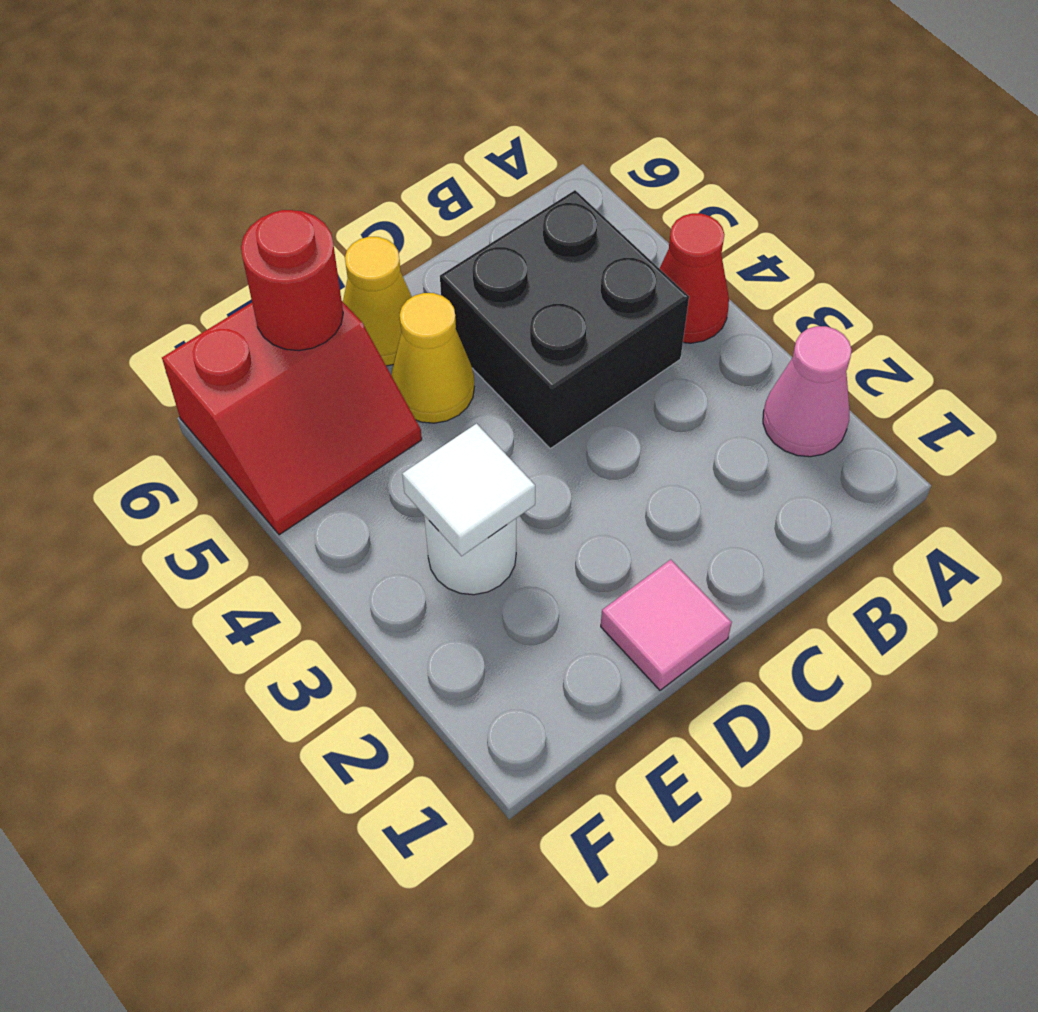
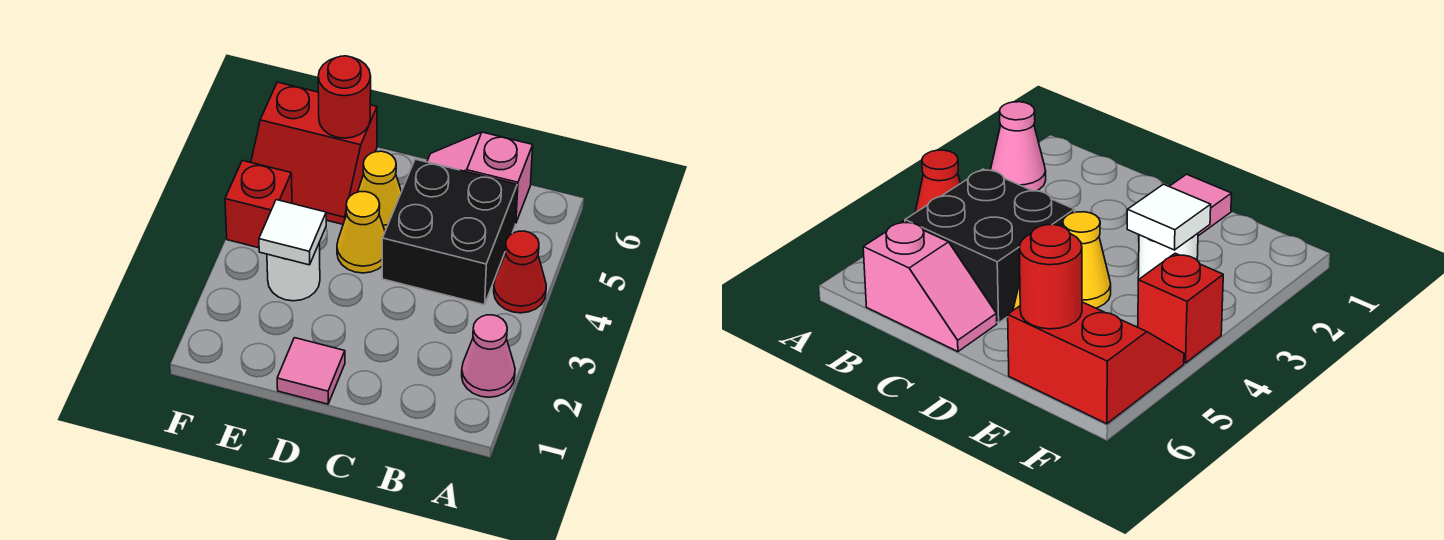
none -> pink slope B6:C6 level 1 top B
yellow cone D6 level 1 -> yellow cone D4 level 1
none -> red brick F4 level 1

